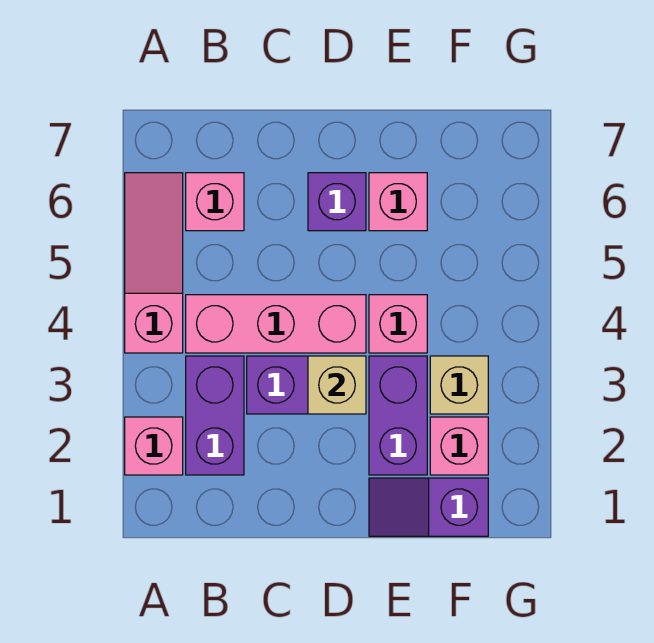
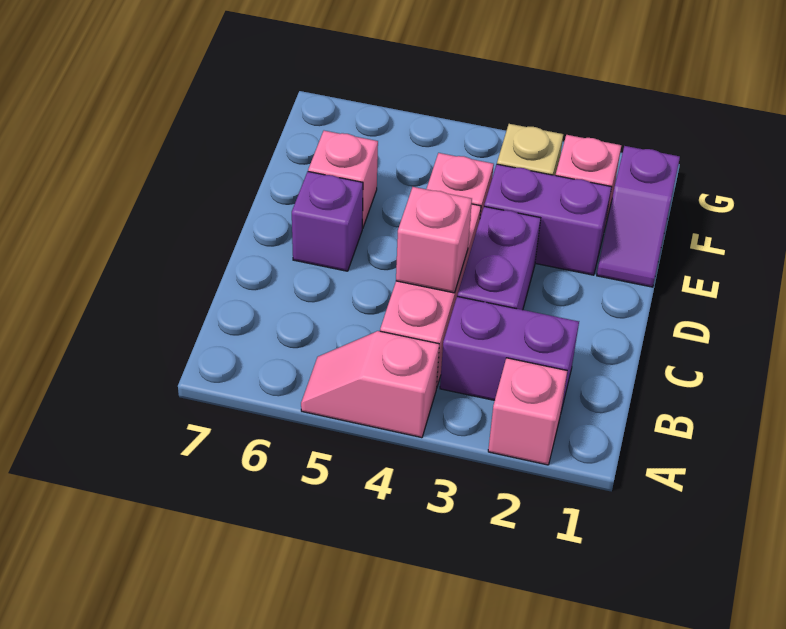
pink slope A4:A6 level 1 top 4 -> pink slope A4:A5 level 1 top 4
pink brick B6 level 1 -> pink brick C4 level 2
tan brick D3 level 2 -> none

